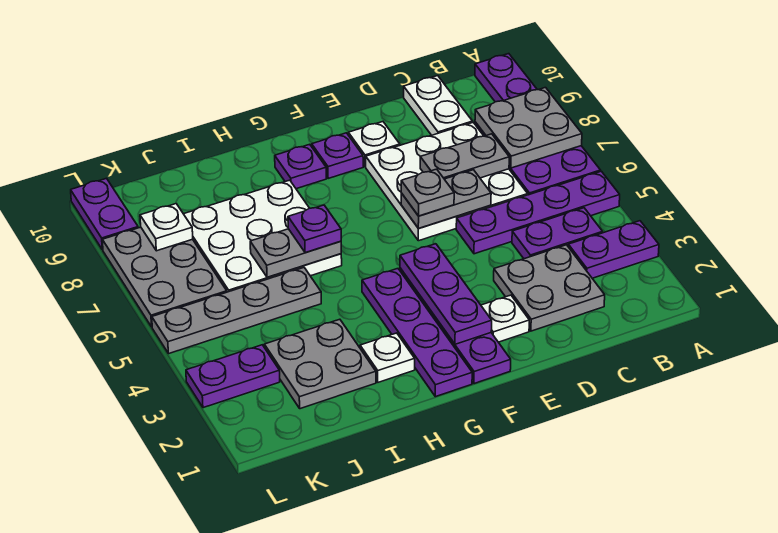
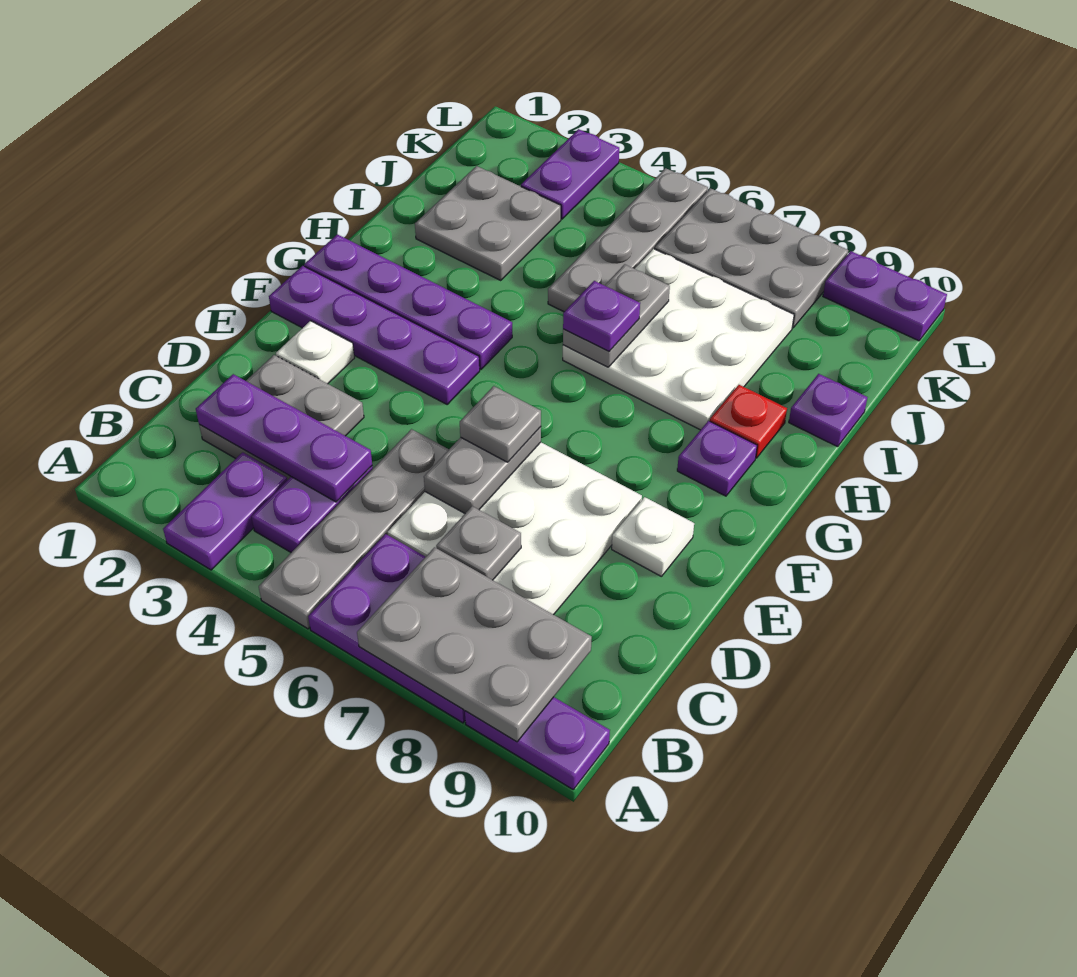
purple plate A5:D5 level 1 -> grey plate A5:D5 level 1
grey plate A7:B8 level 2 -> grey plate A7:B9 level 2
grey plate C7:D7 level 2 -> grey plate C7 level 2
white plate C9:C10 level 1 -> none
purple plate F2:F4 level 2 -> purple plate C2:C4 level 2
purple plate F9 level 1 -> purple plate I10 level 1
white plate H2 level 1 -> none
none -> red plate H9 level 1
white plate K8 level 2 -> none

